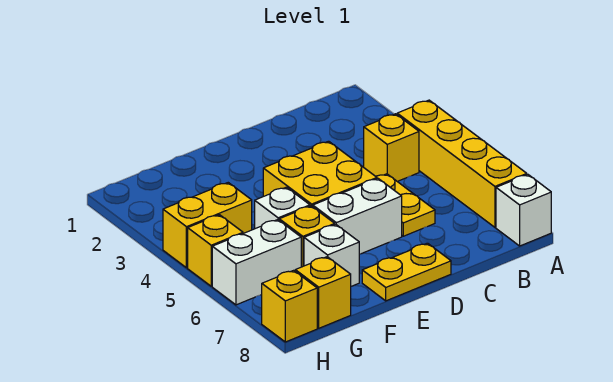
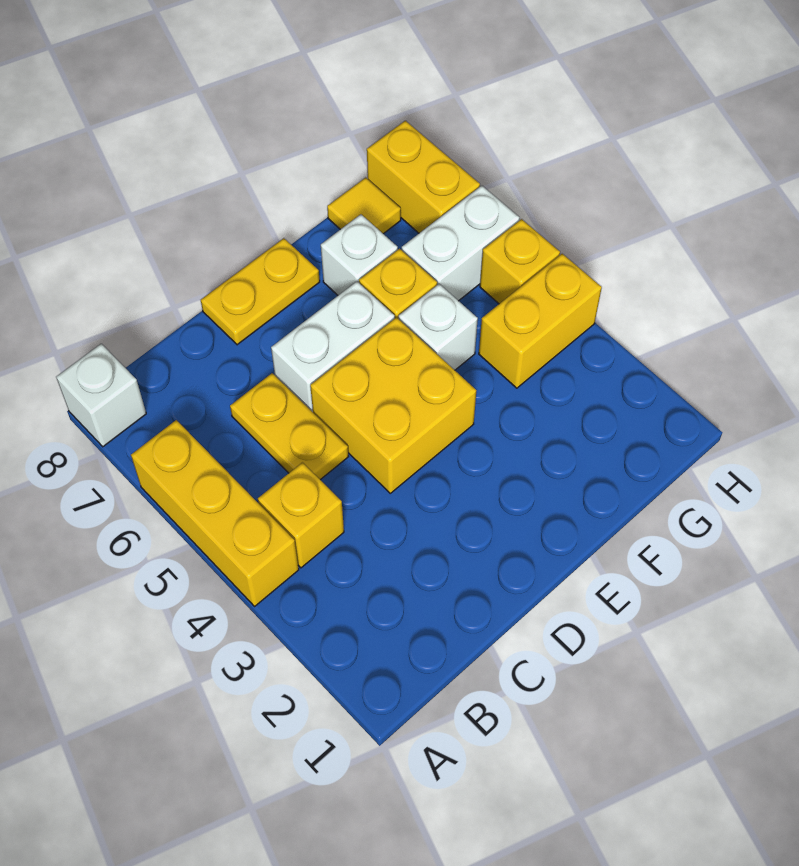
yellow brick A4:A7 level 1 -> yellow brick A4:A6 level 1
yellow brick G8 level 1 -> yellow tile G8 level 1
yellow brick H8 level 1 -> yellow brick H7:H8 level 1

